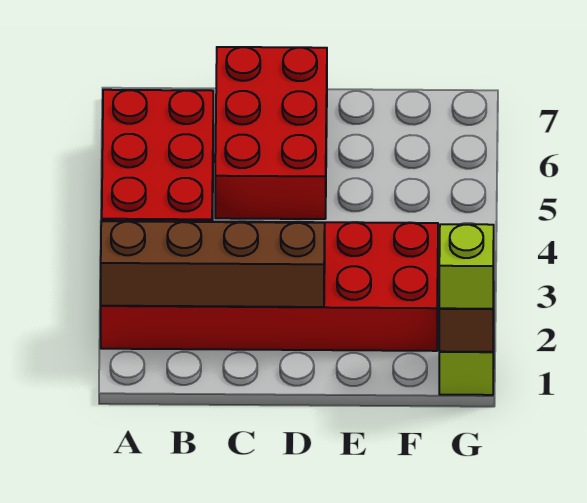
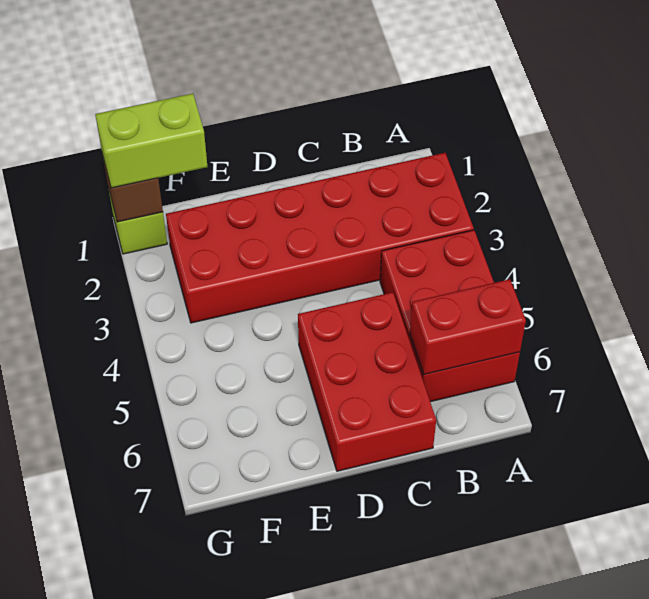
brown brick A2:D2 level 2 -> none
none -> red brick A6:B6 level 2
lime brick G1 level 3 -> lime brick F1:G1 level 3

